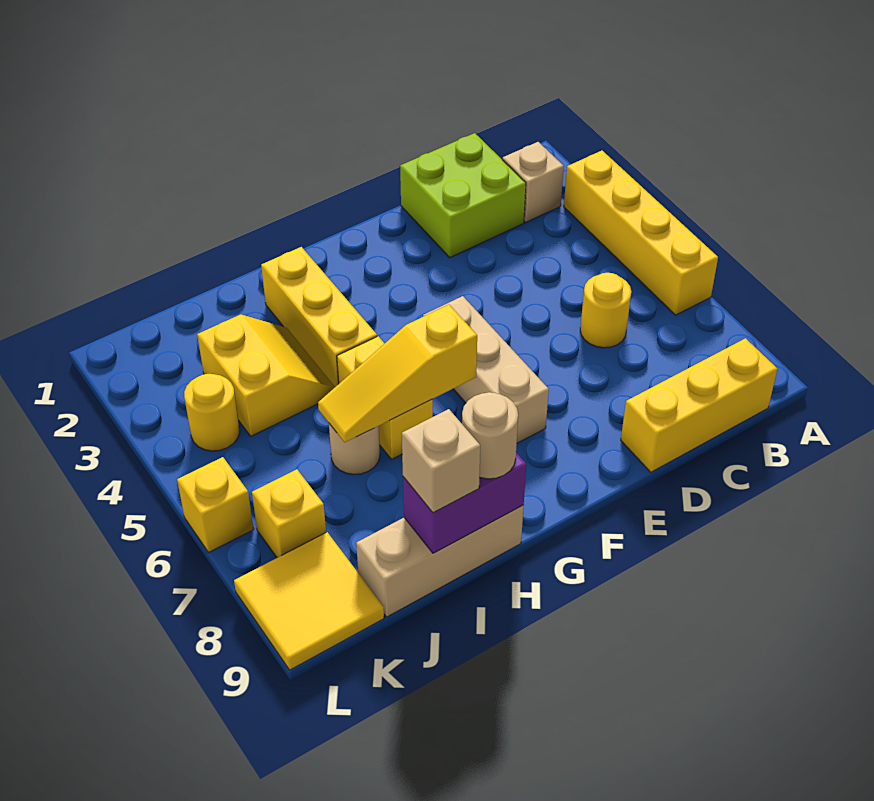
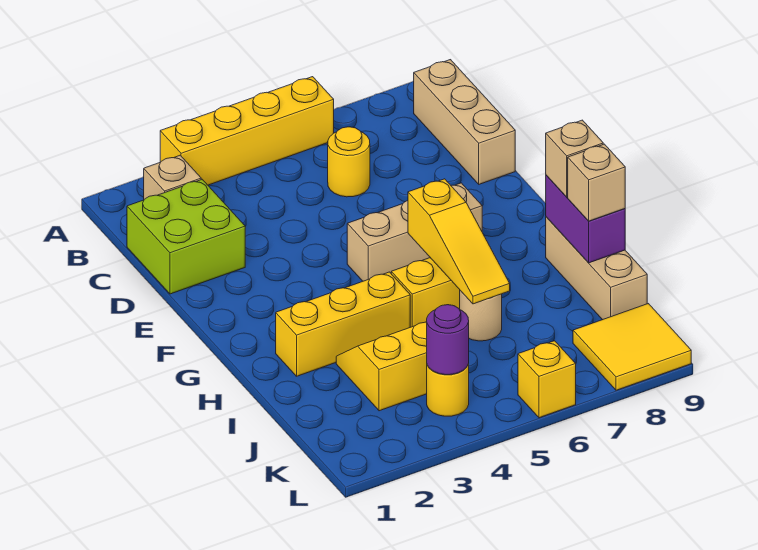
yellow brick B9:D9 level 1 -> tan brick B9:D9 level 1
tan round brick H9 level 3 -> tan brick H9 level 3
none -> purple round brick K4 level 2
yellow brick K7 level 1 -> none

